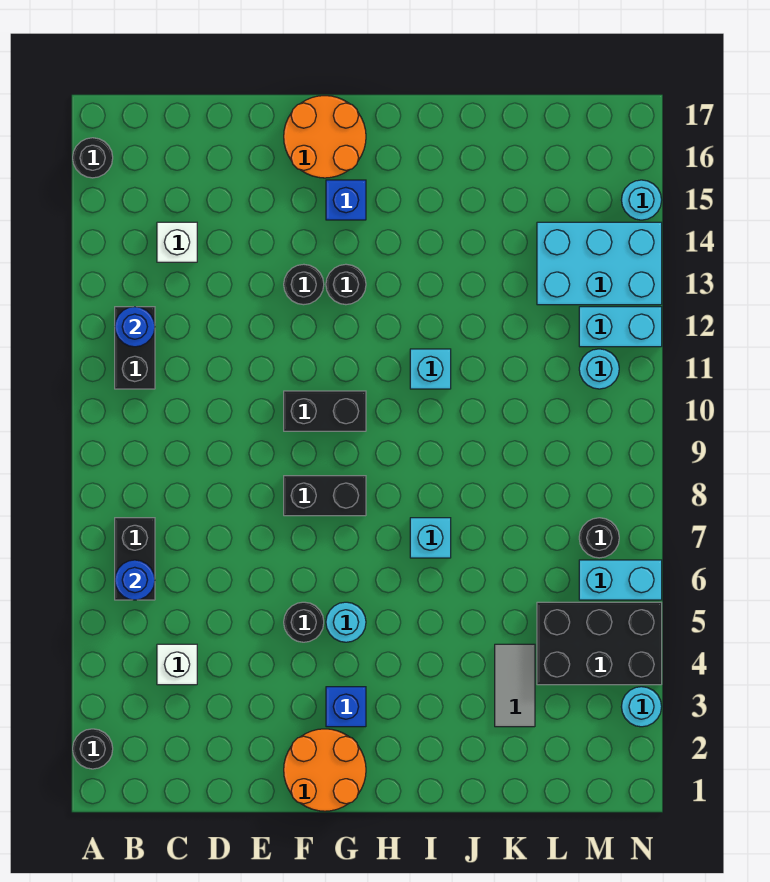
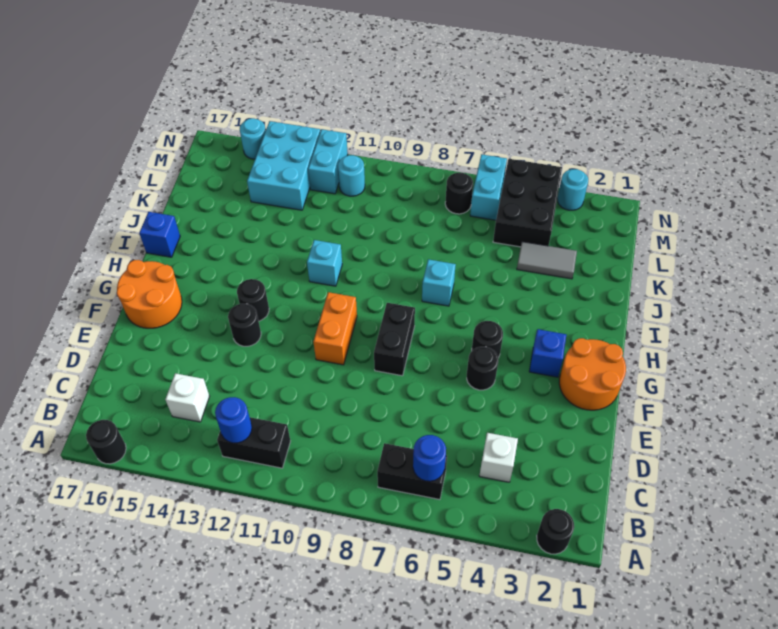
black brick F10:G10 level 1 -> orange brick F10:G10 level 1
cyan round brick G5 level 1 -> black round brick G5 level 1
blue brick G15 level 1 -> blue brick I17 level 1

